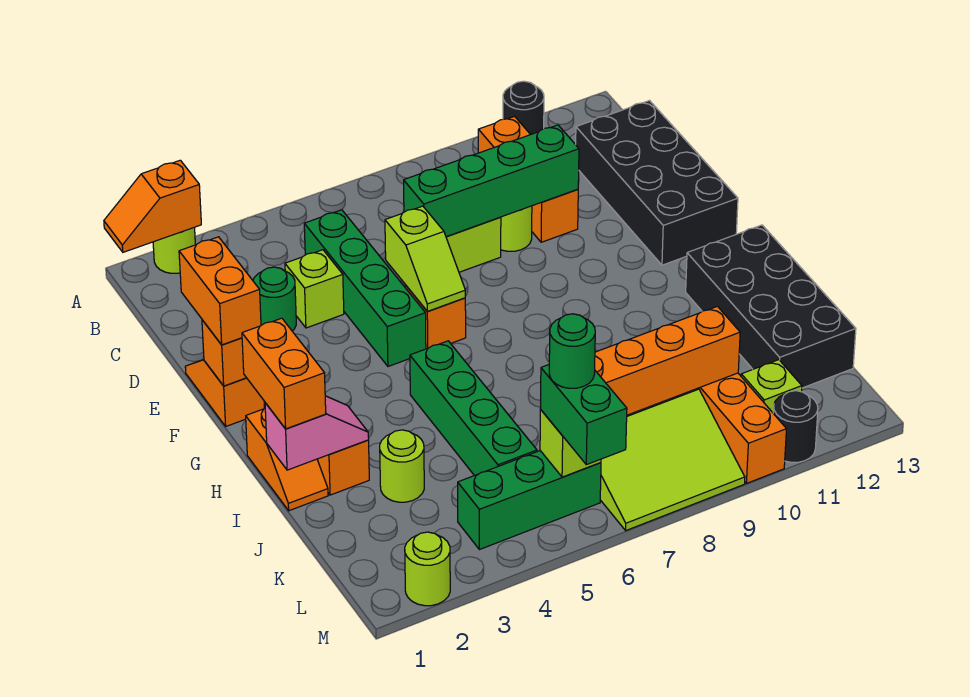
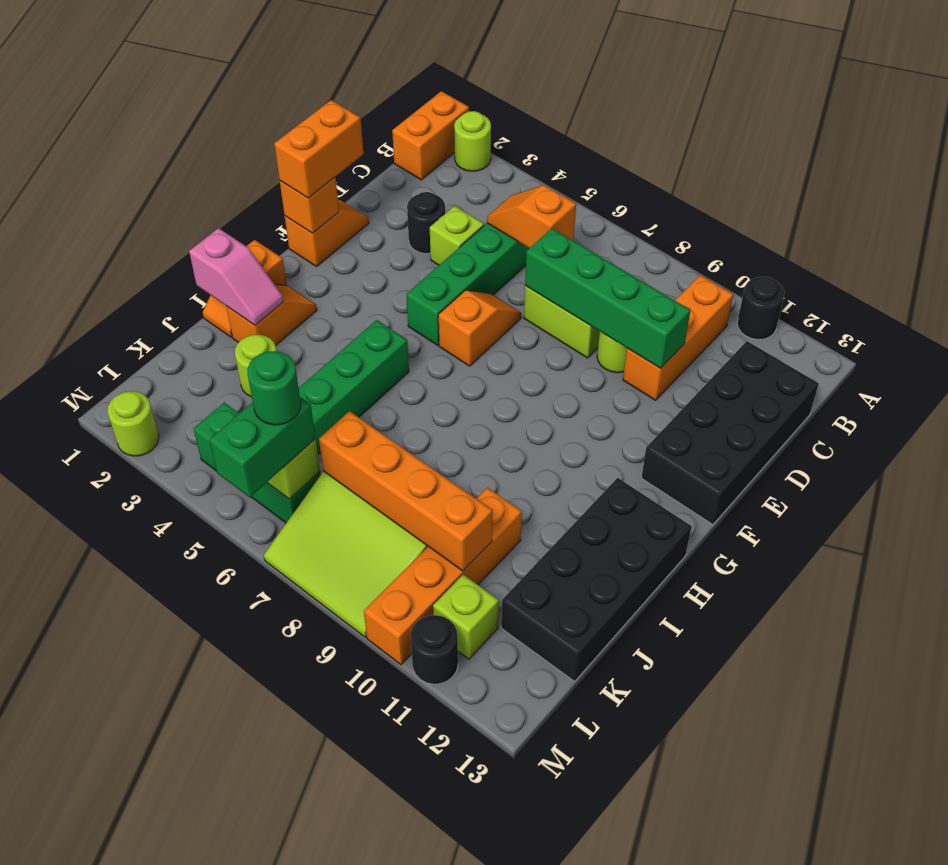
orange slope A1:A2 level 2 top 2 -> orange slope C5:C6 level 2 top 6
green round brick D3 level 1 -> black round brick D3 level 1
lime slope E6:F6 level 2 top E -> none
orange brick H1:I1 level 3 -> orange brick A1:B1 level 1

